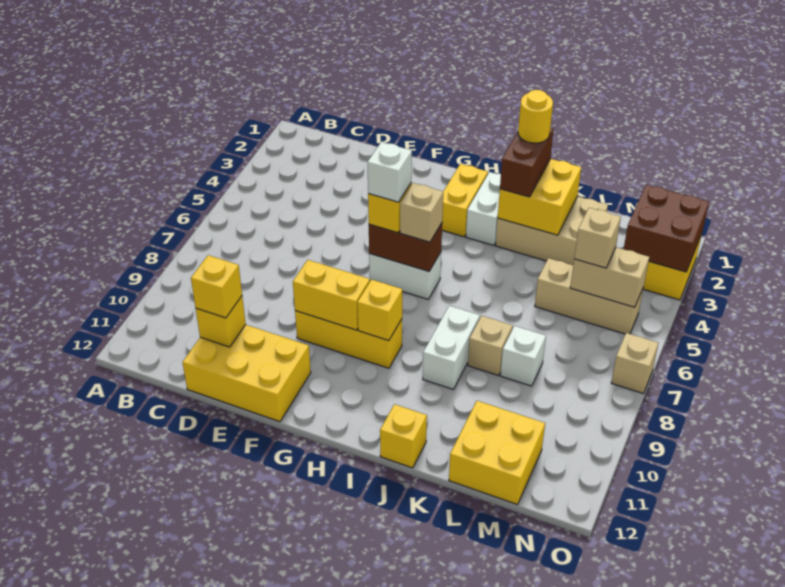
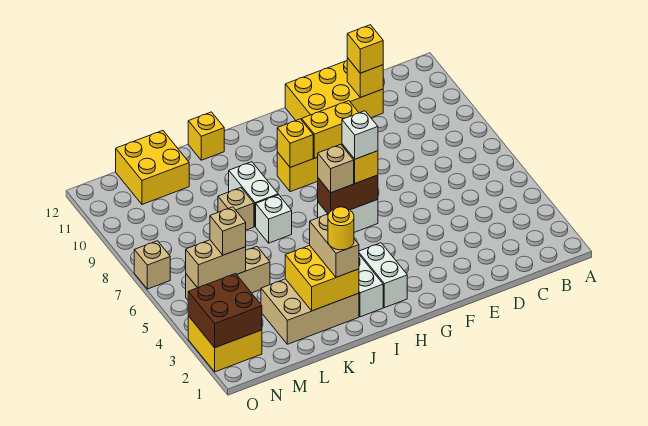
yellow brick H2:H3 level 1 -> white brick H2:H3 level 1
brown brick J2:J3 level 3 -> tan brick J2:J3 level 3
white brick L8 level 1 -> white brick J7 level 1

